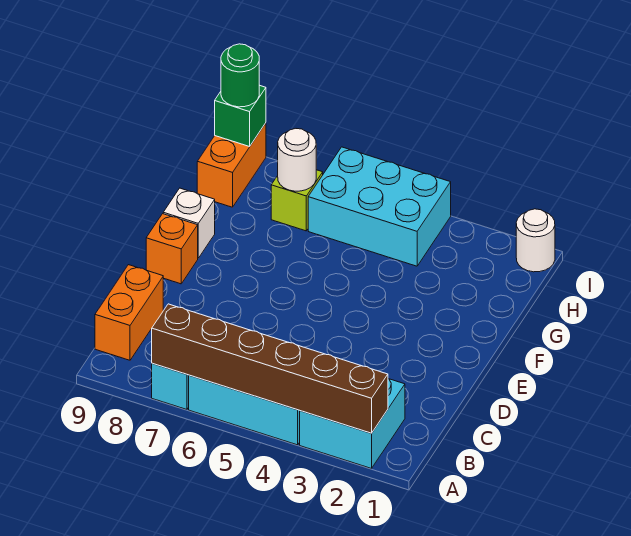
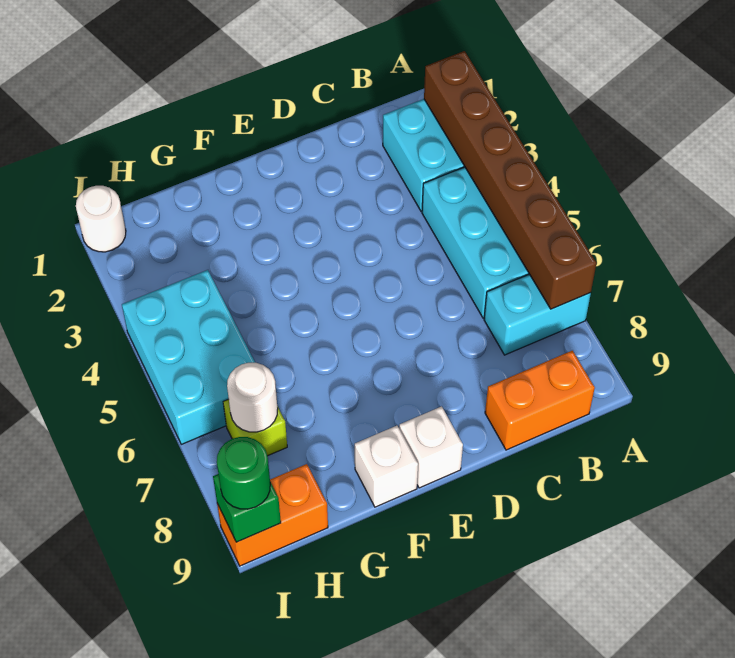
orange brick E9 level 1 -> white brick E9 level 1

